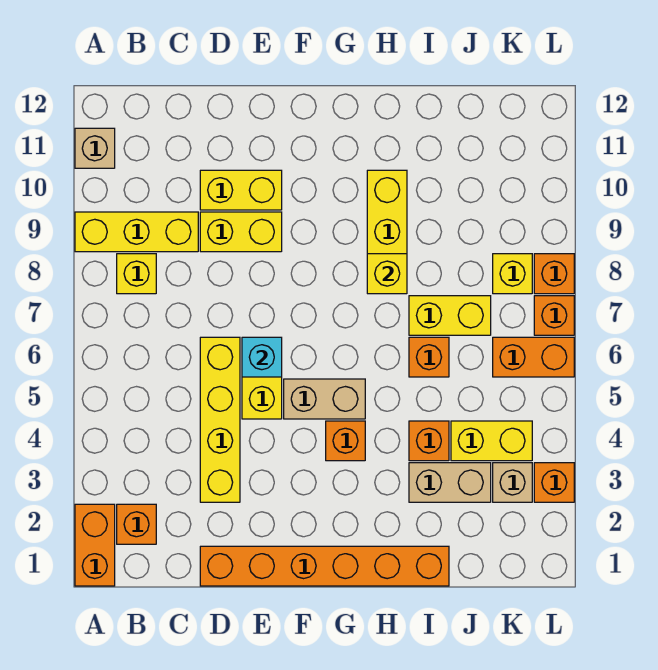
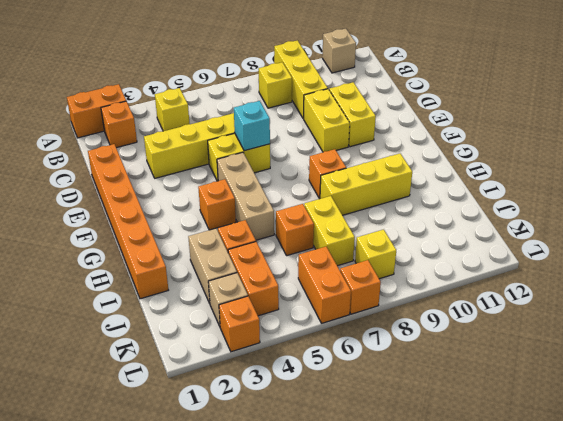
tan brick F5:G5 level 1 -> tan brick F5:H5 level 1
yellow brick H8 level 2 -> yellow brick B4 level 1
yellow brick J4:K4 level 1 -> orange brick J4:K4 level 1
orange brick L8 level 1 -> orange brick G8 level 1

